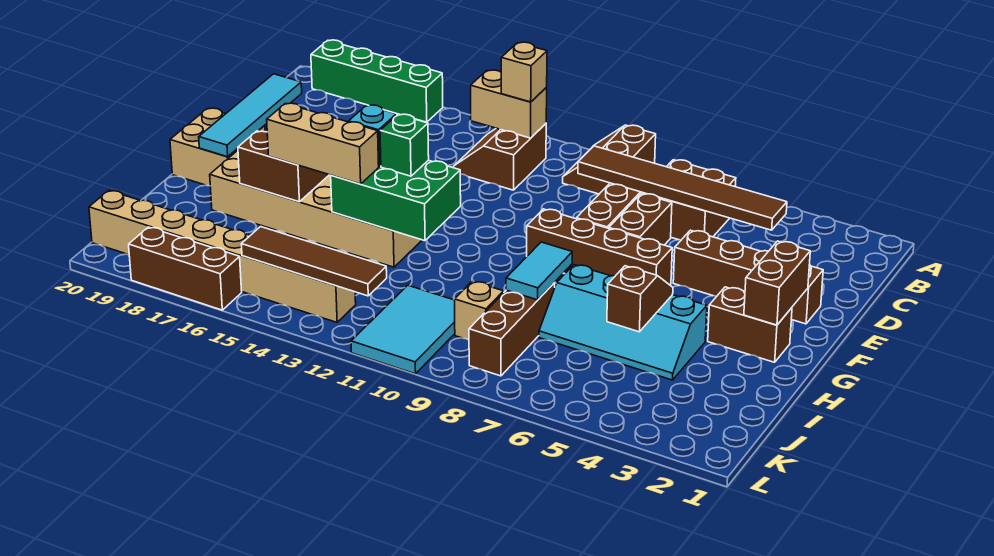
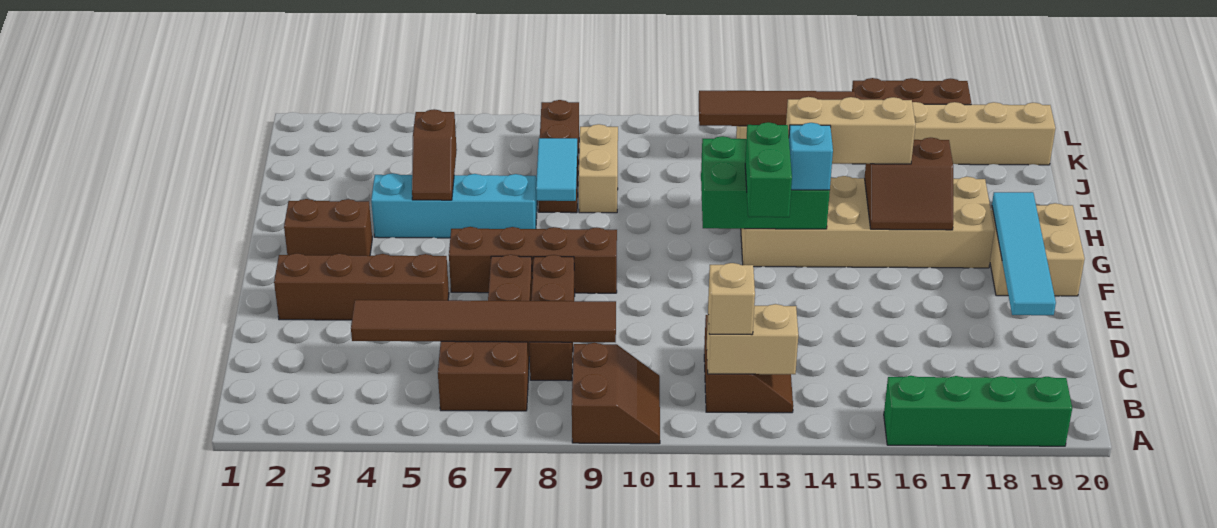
brown brick F2:G2 level 2 -> none
green brick G13 level 3 -> green brick F13:G13 level 3
tan brick J9 level 1 -> tan brick I9:J9 level 1
cyan tile J10:L11 level 1 -> none

